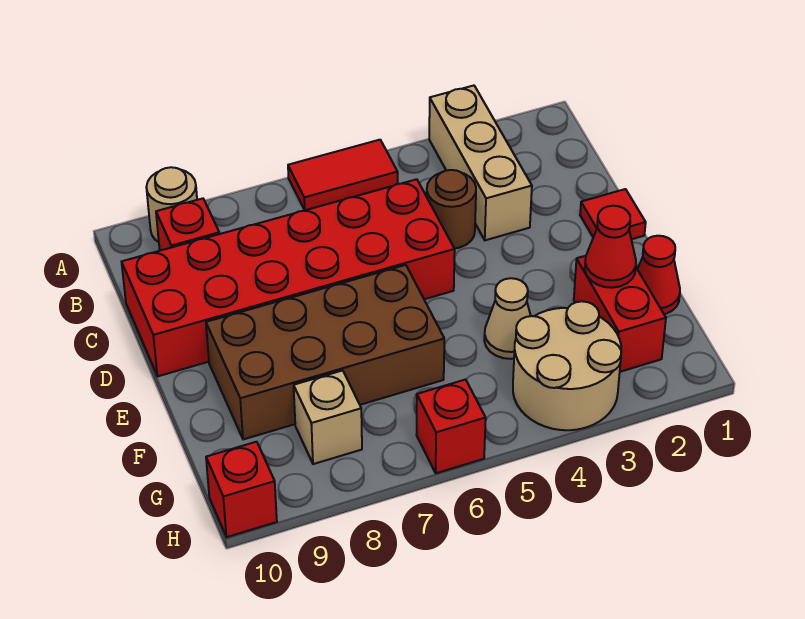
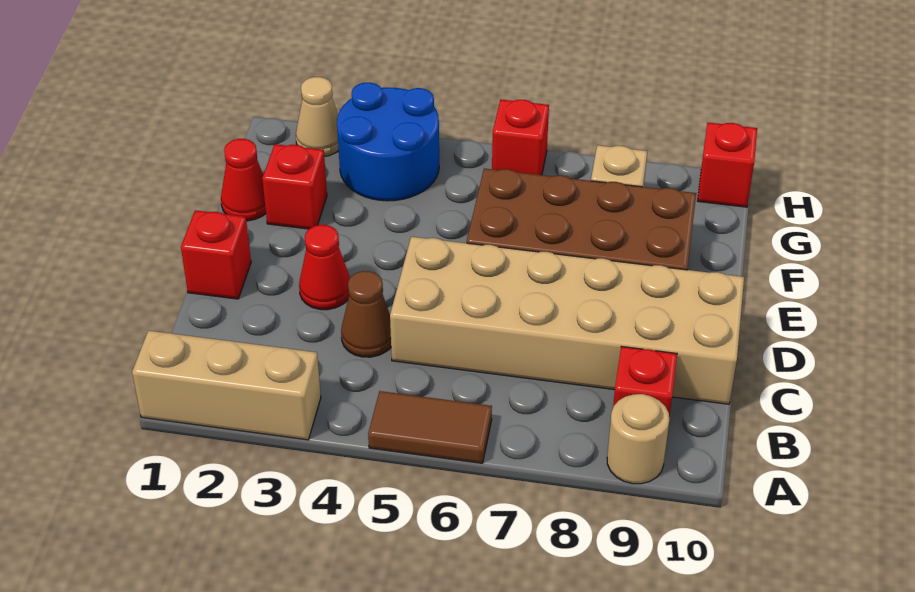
tan brick A3:C3 level 1 -> tan brick A1:A3 level 1
red tile A5:A6 level 1 -> brown tile A5:A6 level 1
brown round brick C4 level 1 -> brown cone C4 level 1
red brick C5:D10 level 1 -> tan brick C5:D10 level 1
red tile D1 level 1 -> red brick D1 level 1
red brick F2:G2 level 1 -> red brick F2 level 1
red cone F2 level 2 -> red cone D3 level 1
tan cone F4 level 1 -> tan cone H2 level 1
tan round brick G3:H4 level 1 -> blue round brick G3:H4 level 1

